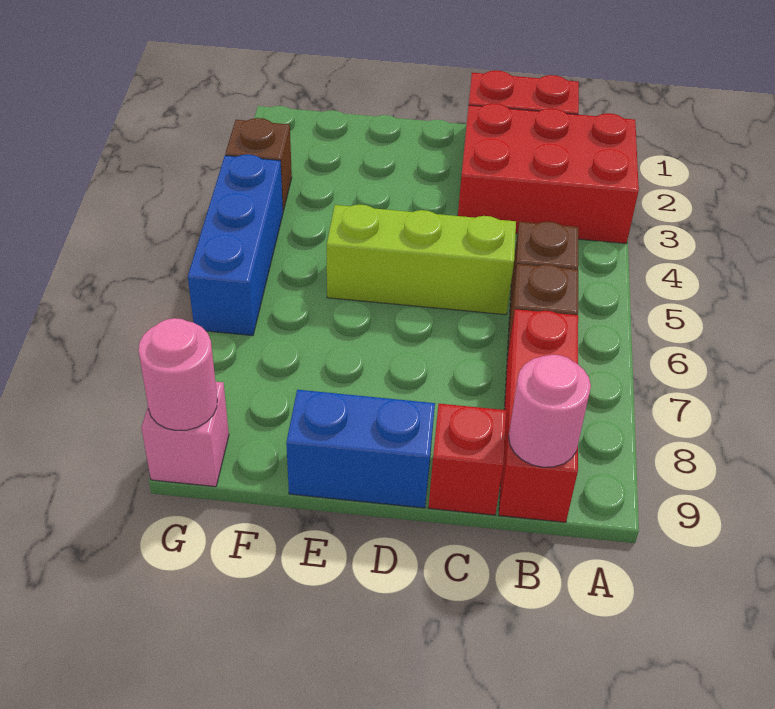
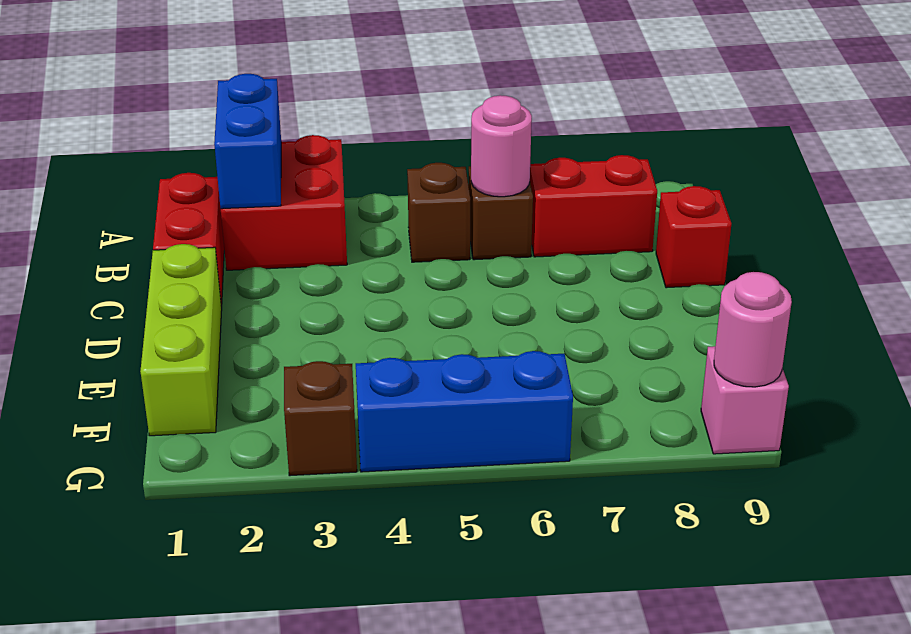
red brick A2:C3 level 1 -> red brick A2:B3 level 1
red brick B7:B9 level 1 -> red brick B7:B8 level 1
pink round brick B9 level 2 -> pink round brick B6 level 2
lime brick C5:E5 level 1 -> lime brick D1:F1 level 1
blue brick D9:E9 level 1 -> blue brick A2:B2 level 2

